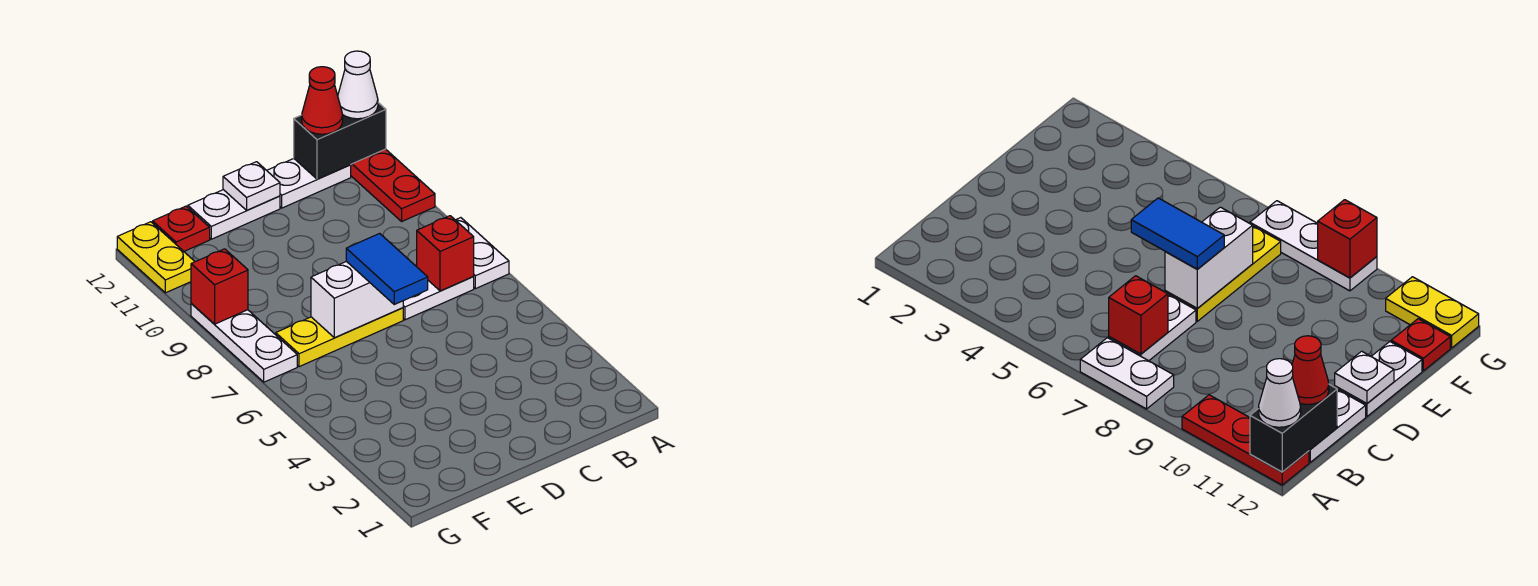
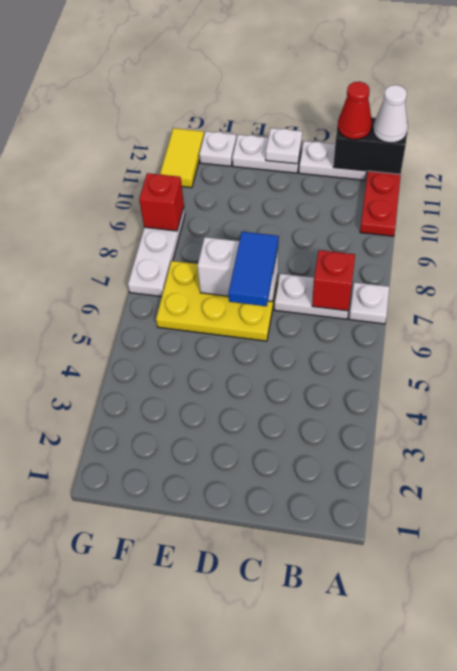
white plate A7:A8 level 1 -> white plate A7 level 1
yellow plate D7:F7 level 1 -> yellow plate D6:F7 level 1
red plate F12 level 1 -> white plate F12 level 1
yellow plate G11:G12 level 1 -> yellow tile G11:G12 level 1

